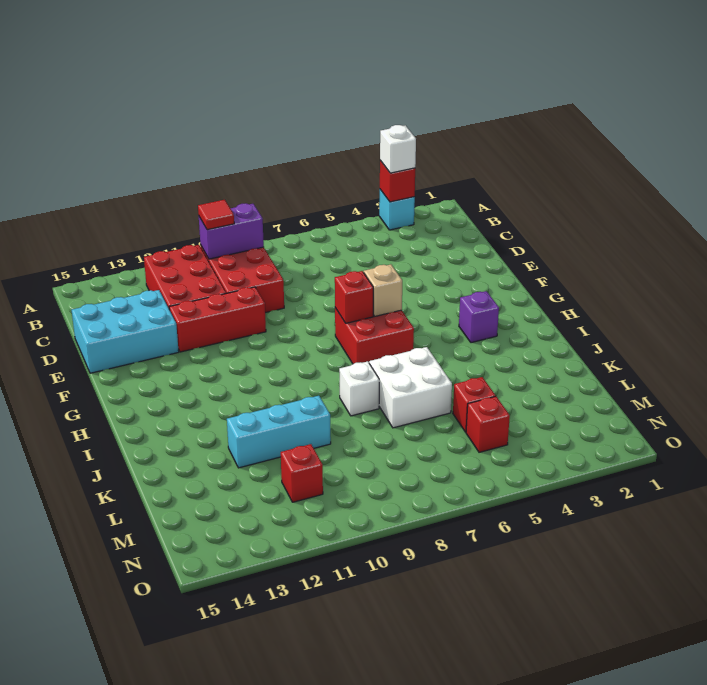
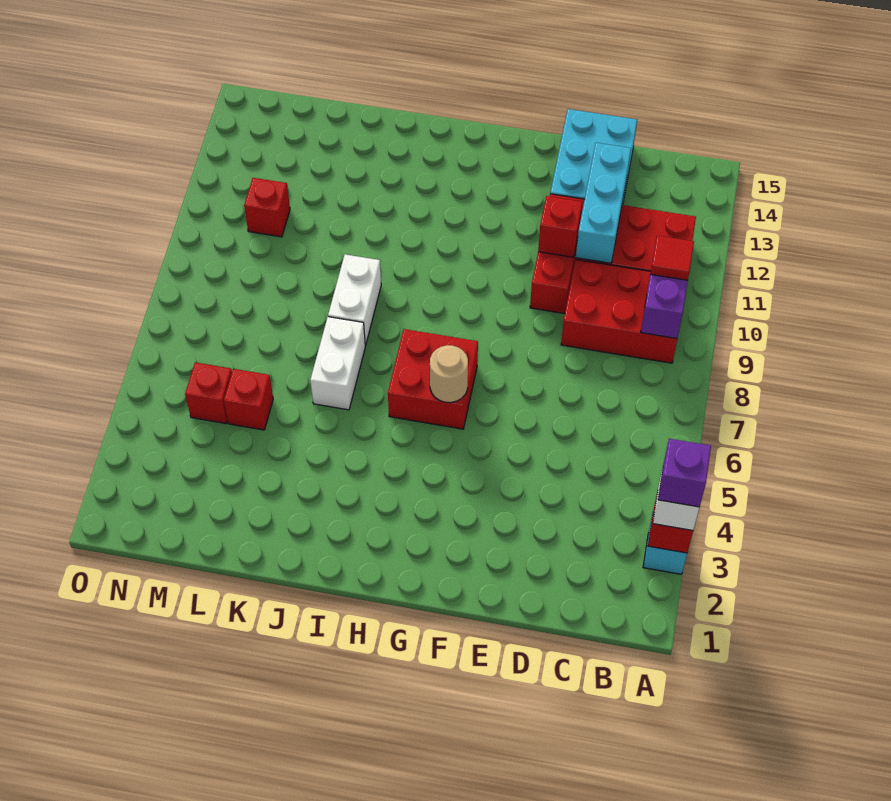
tan brick G6 level 2 -> tan round brick G6 level 2
red brick G7 level 2 -> red brick E11 level 2
purple brick H3 level 1 -> purple brick A3 level 4
white brick J6:K7 level 1 -> white brick J6:J7 level 1
white brick J8 level 1 -> white brick J8:J9 level 1
cyan brick K10:K12 level 1 -> cyan brick D11:D13 level 2

